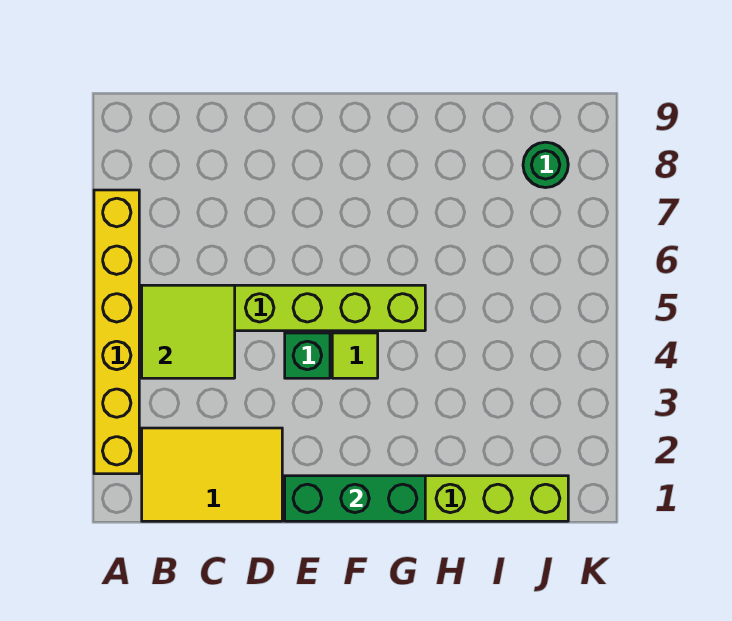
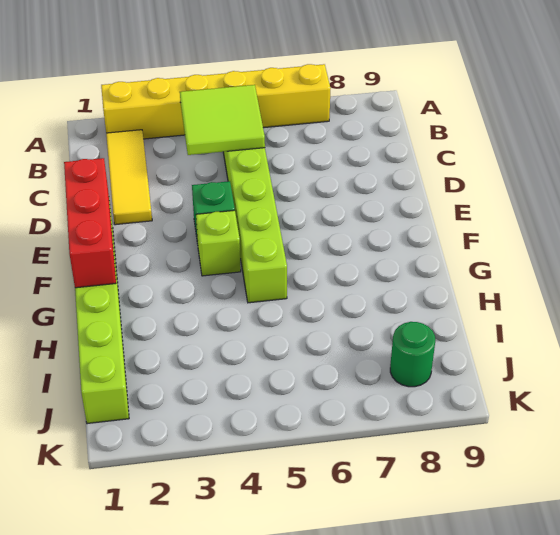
yellow tile B1:D2 level 1 -> yellow tile B2:D2 level 1
green brick E1:G1 level 2 -> red brick E1:G1 level 2
lime tile F4 level 1 -> lime brick F4 level 1

